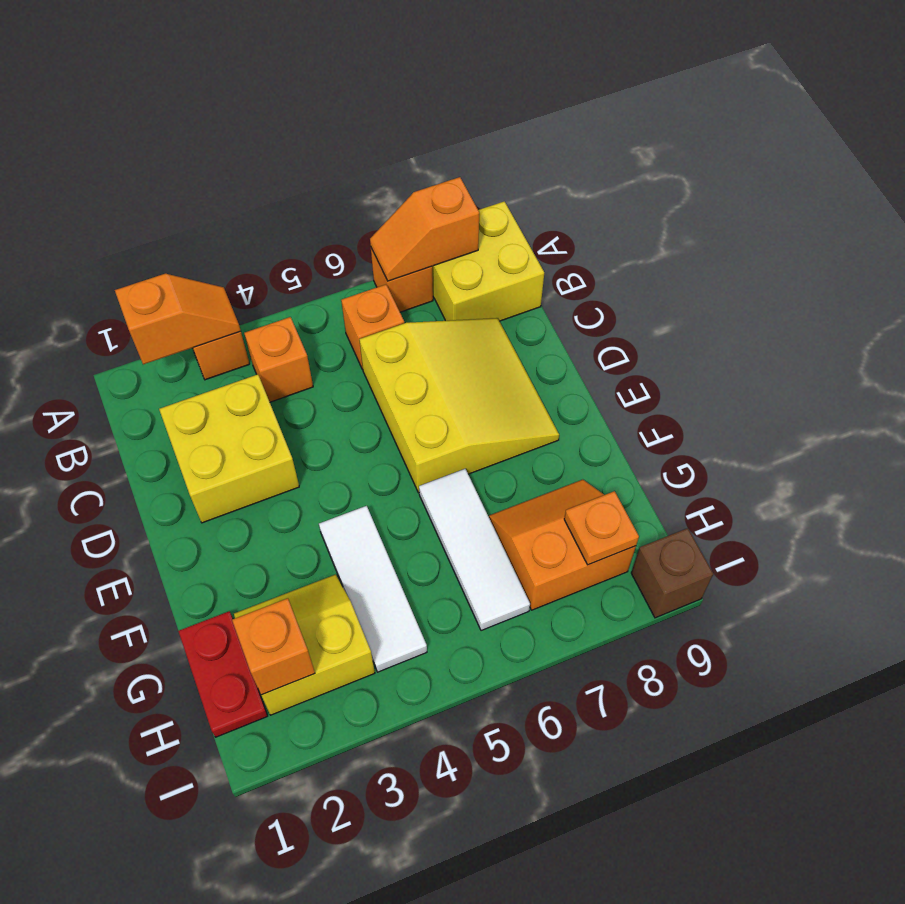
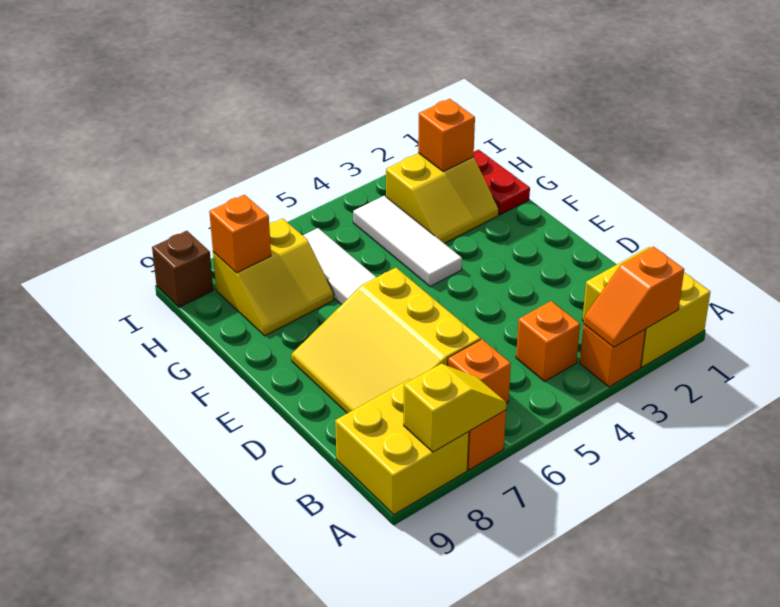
orange slope A7:A8 level 2 top 8 -> yellow slope A7:A8 level 2 top 8
yellow brick C2:D3 level 1 -> yellow brick A1:B2 level 1
orange slope G7:H8 level 1 top H -> yellow slope G7:H8 level 1 top H
orange plate H8 level 2 -> orange brick H8 level 2

